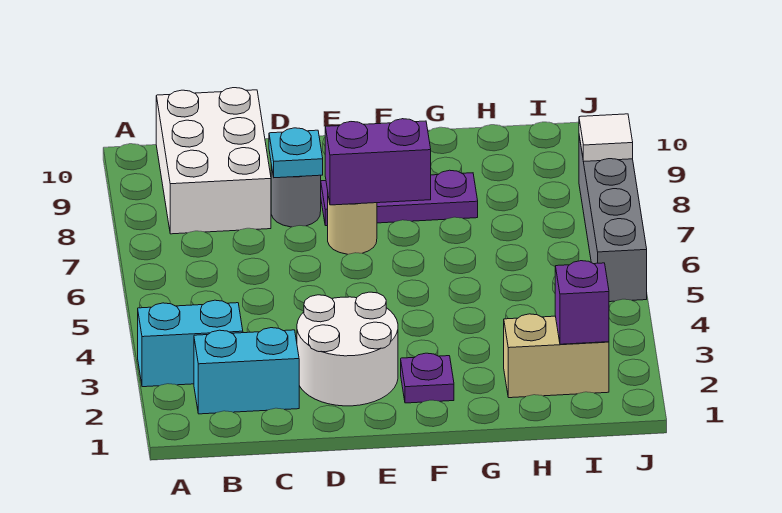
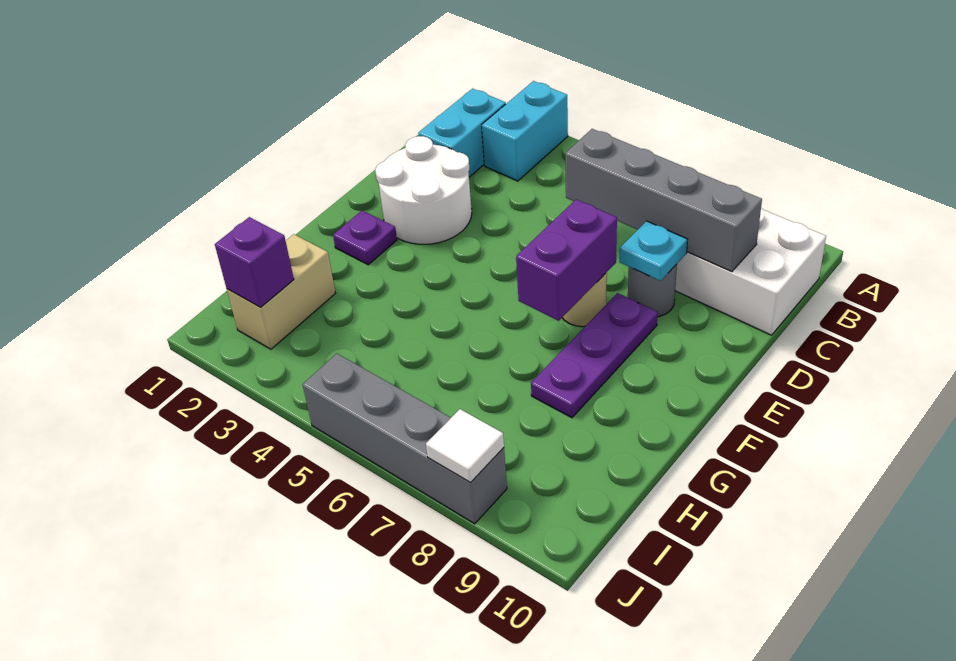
none -> grey brick C6:C9 level 2

